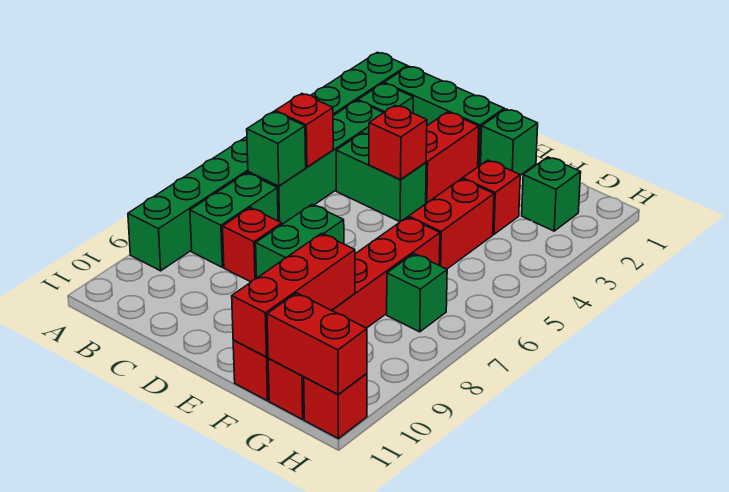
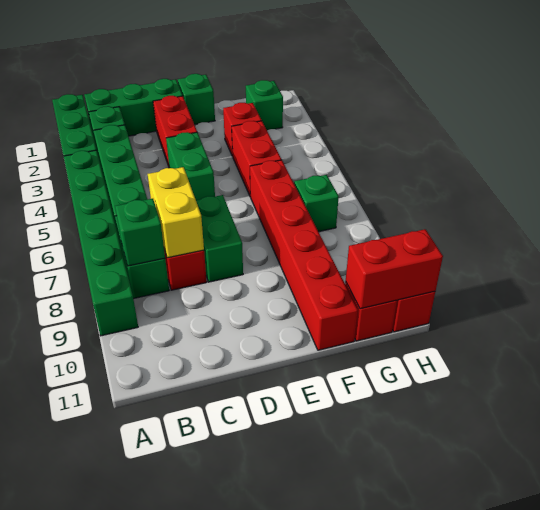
red brick B5 level 2 -> none
green brick B6 level 2 -> green brick B8 level 2
green brick C4:D4 level 1 -> green brick D4:D5 level 1
none -> yellow brick C7:C8 level 2
red brick D4 level 2 -> none
red brick F9:F11 level 2 -> none

